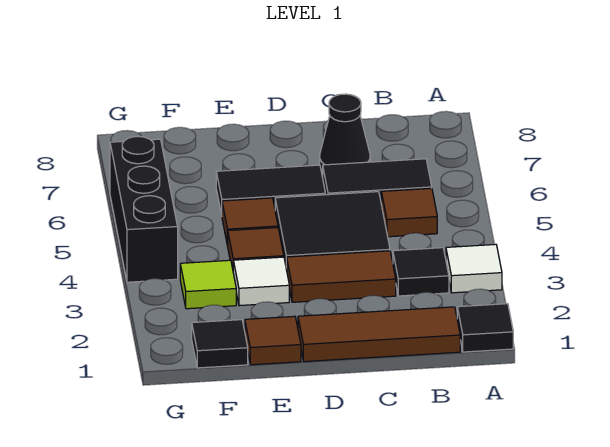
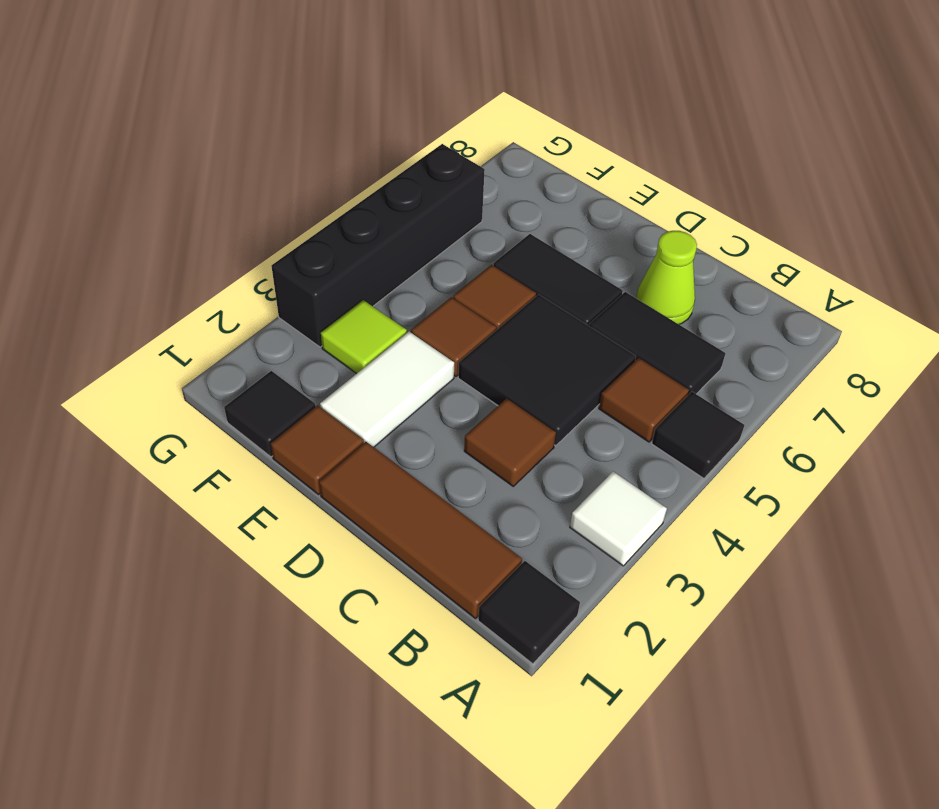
black tile B3 level 1 -> black tile A5 level 1
brown tile C3:D3 level 1 -> brown tile C3 level 1
black cone C7 level 1 -> lime cone C7 level 1
white tile E3 level 1 -> white tile E2:E3 level 1
black brick G4:G6 level 1 -> black brick G3:G6 level 1

